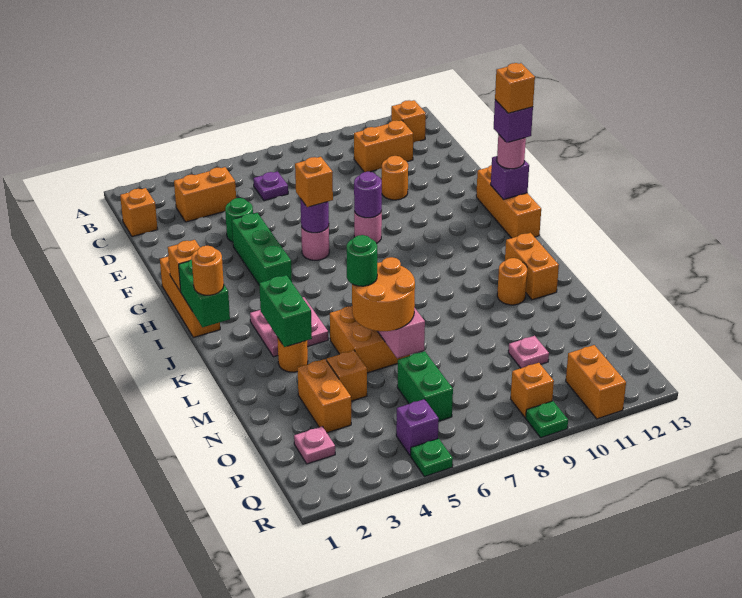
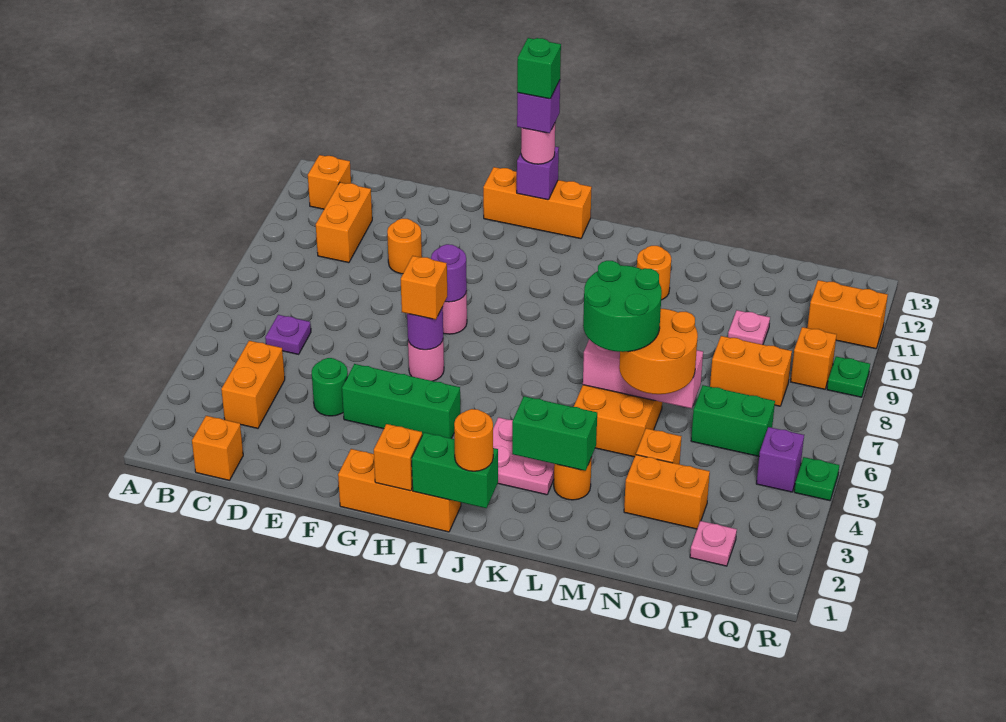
orange brick H13 level 5 -> green brick H13 level 5
orange brick K12:L12 level 1 -> orange brick O8:P8 level 1
green round brick M5 level 4 -> green round brick L5:M6 level 4

